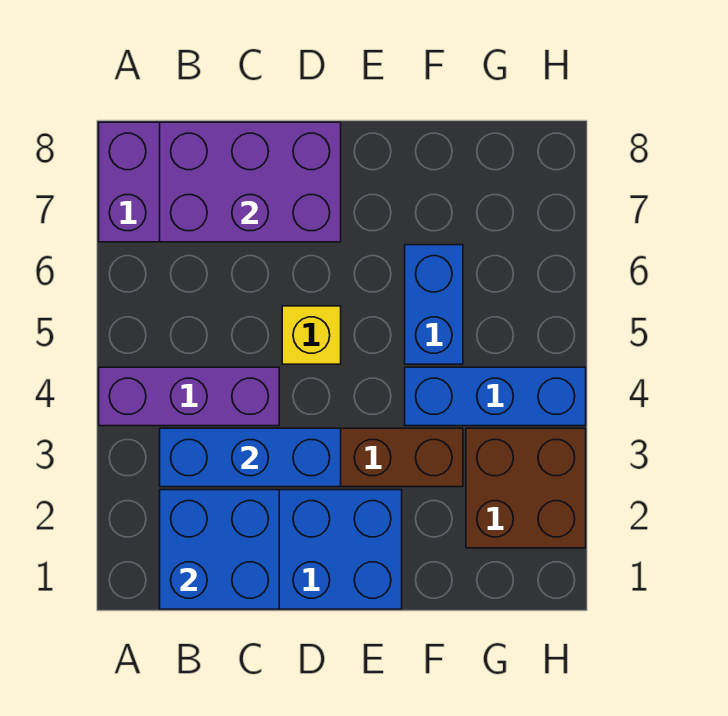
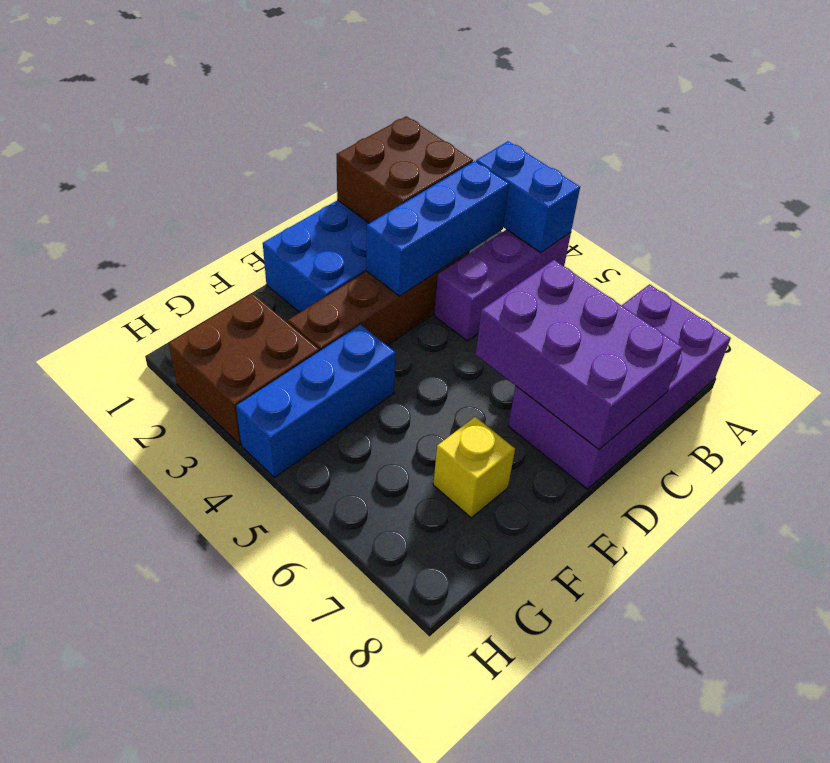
blue brick B1:C2 level 2 -> brown brick B1:C2 level 2
purple brick B7:D8 level 2 -> purple brick C6:D8 level 2
yellow brick D5 level 1 -> yellow brick F7 level 1
blue brick F5:F6 level 1 -> blue brick A3:A4 level 2

